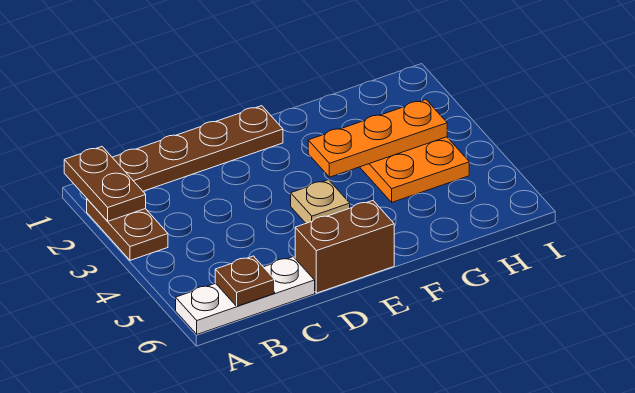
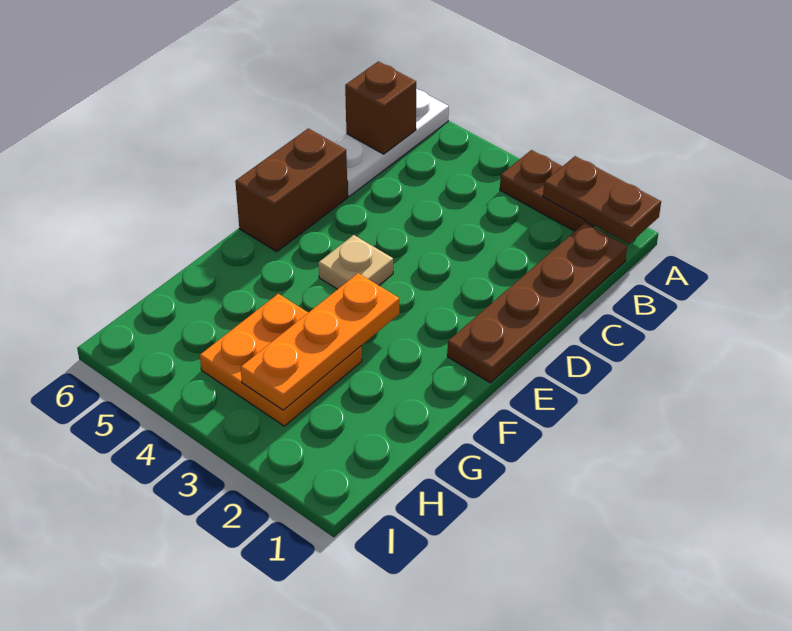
brown plate B6 level 2 -> brown brick B6 level 2

